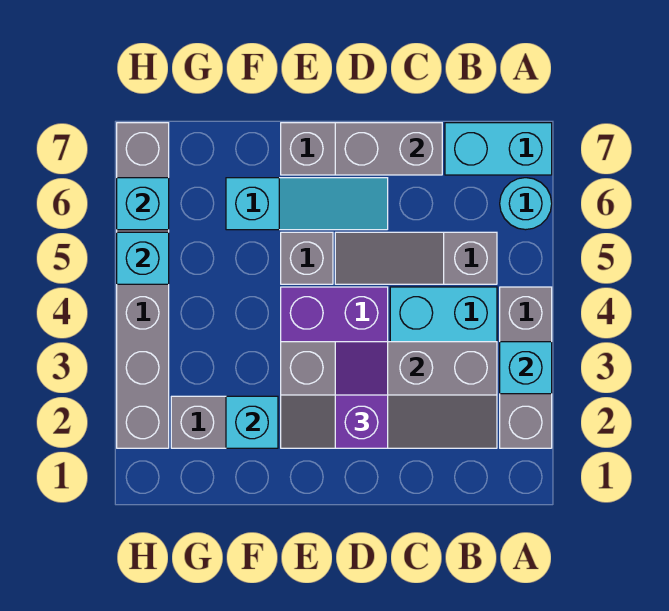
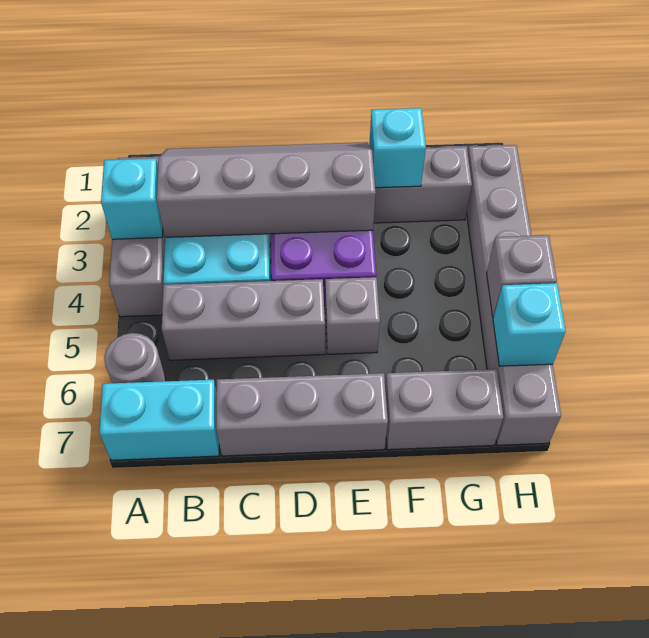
cyan round brick A6 level 1 -> grey round brick A6 level 1
grey slope B5:D5 level 1 top B -> grey brick B5:D5 level 1
grey brick C7:D7 level 2 -> grey brick F7:G7 level 1
purple slope D2:D3 level 3 top 2 -> none
cyan slope D6:F6 level 1 top F -> none
cyan brick H5 level 2 -> grey brick H5 level 2

